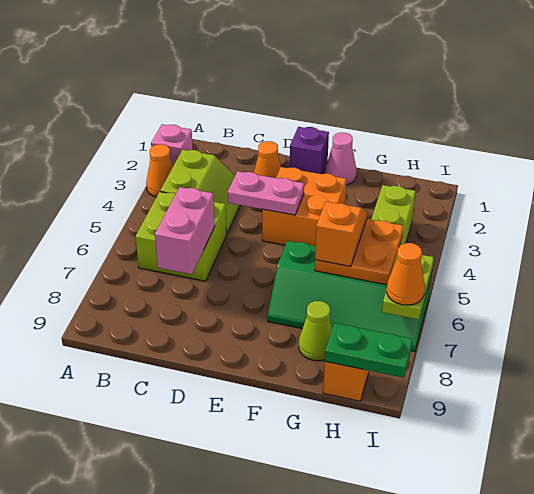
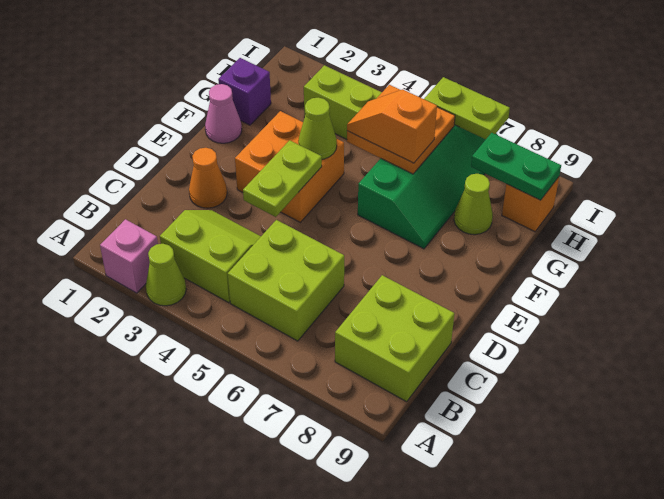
orange cone A3 level 1 -> lime cone A3 level 1
none -> lime brick B8:C9 level 1
pink brick C6:C7 level 2 -> none
pink plate D4:E4 level 2 -> lime plate D4:E4 level 2
purple brick E1 level 1 -> purple brick G1 level 1
none -> lime cone F4 level 2
green plate H9:I9 level 2 -> green plate H8:H9 level 2
orange cone I7 level 3 -> none

